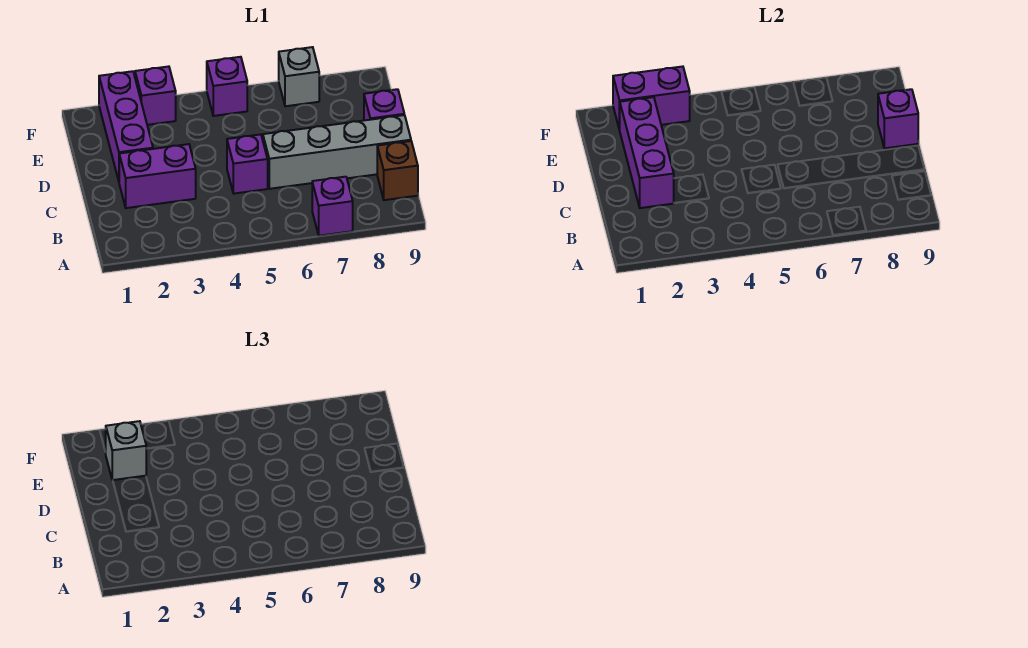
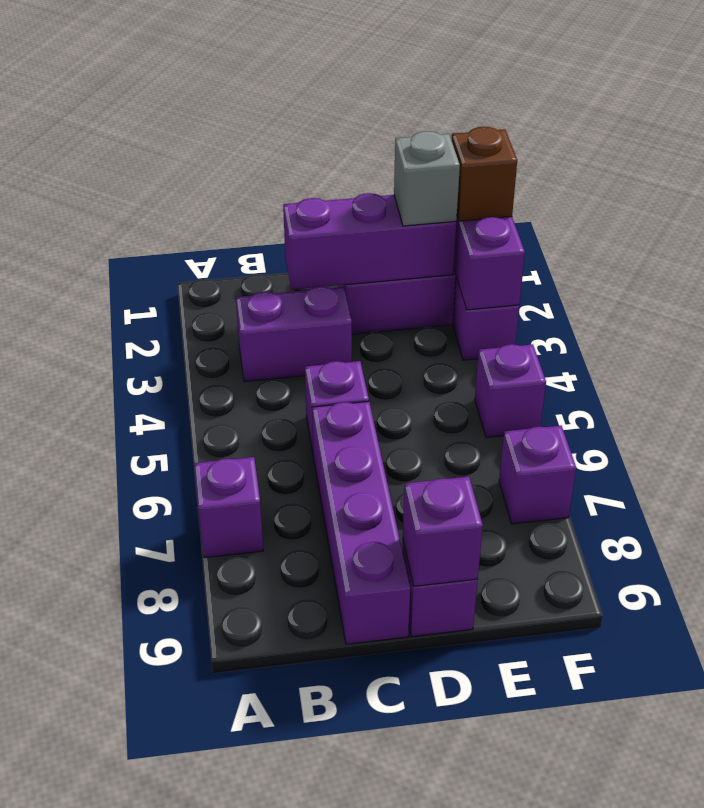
brown brick B9 level 1 -> brown brick F2 level 3
purple brick C2:C3 level 1 -> purple brick B3:C3 level 1
grey brick C6:C9 level 1 -> purple brick C6:C9 level 1
grey brick F7 level 1 -> purple brick F7 level 1

